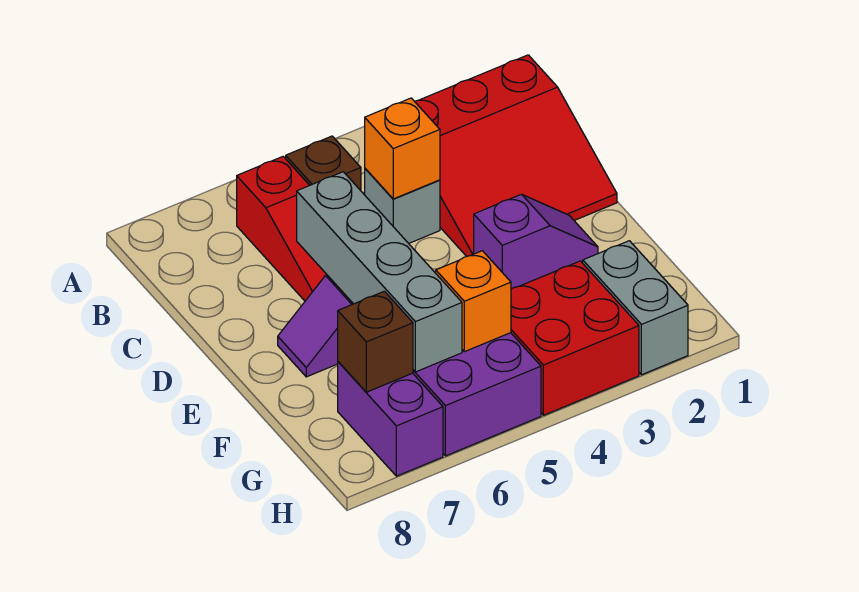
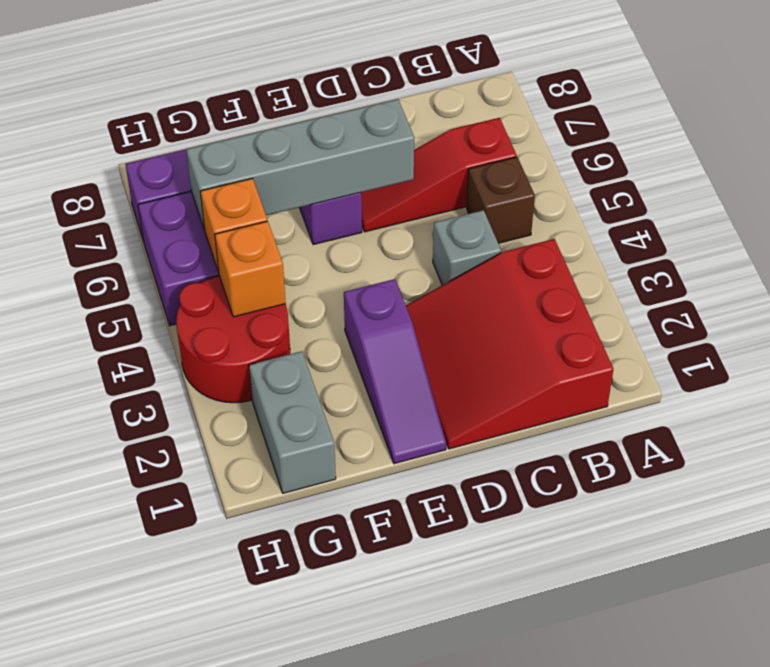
orange brick C4 level 2 -> orange brick G4 level 2
purple slope E2:E3 level 1 top 3 -> purple slope E1:E3 level 1 top 3
grey brick G2:H2 level 1 -> grey brick G1:G2 level 1
red brick G3:H4 level 1 -> red round brick G3:H4 level 1
brown brick G7 level 2 -> none

